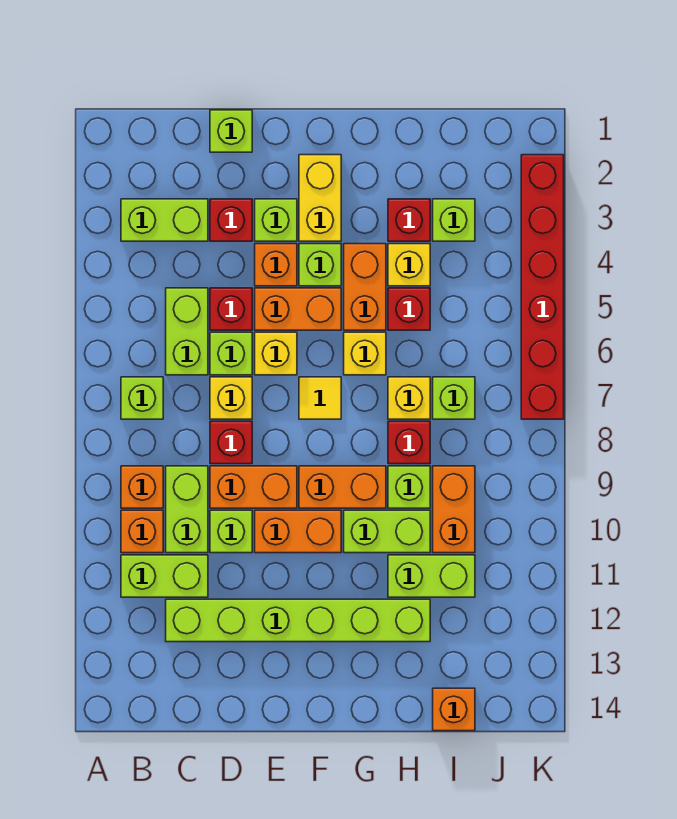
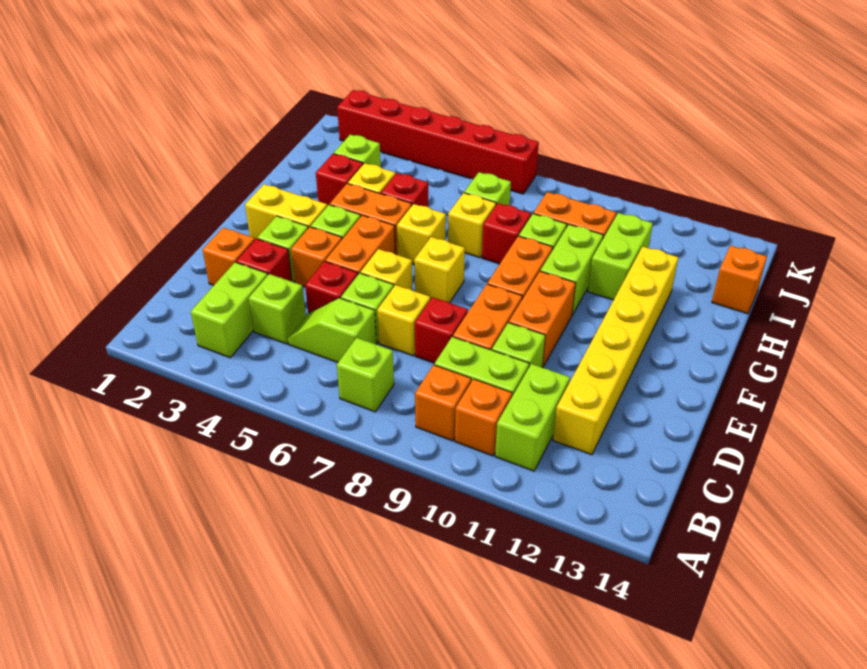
lime brick C5:C6 level 1 -> lime slope C5:C6 level 1 top 6
lime brick C12:H12 level 1 -> yellow brick C12:H12 level 1
lime brick D1 level 1 -> lime brick C4 level 1
none -> orange brick D2 level 1
yellow tile F7 level 1 -> yellow brick F7 level 1

